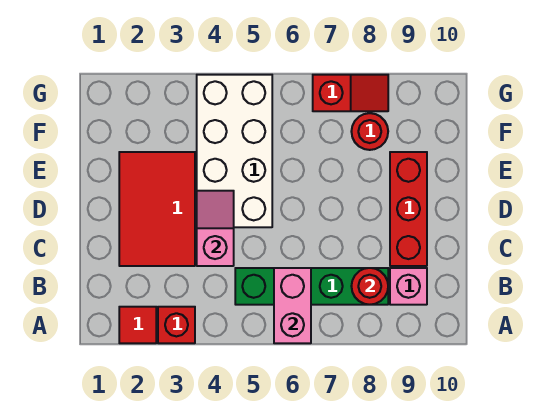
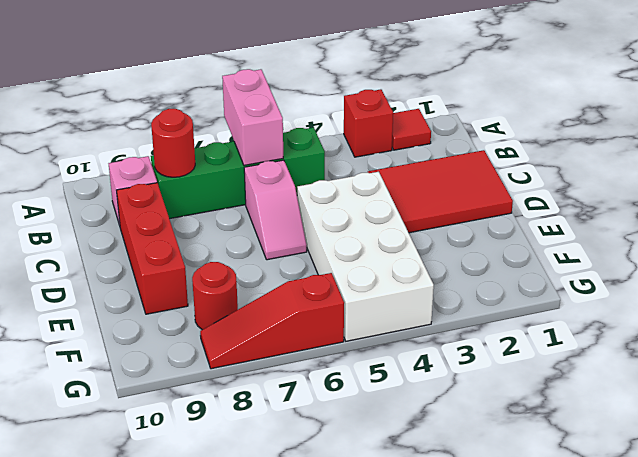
red tile C2:E3 level 1 -> red tile C1:D3 level 1
pink slope C4:D4 level 2 top C -> pink slope C6:D6 level 1 top C
red slope G7:G8 level 1 top 7 -> red slope G6:G8 level 1 top 6

